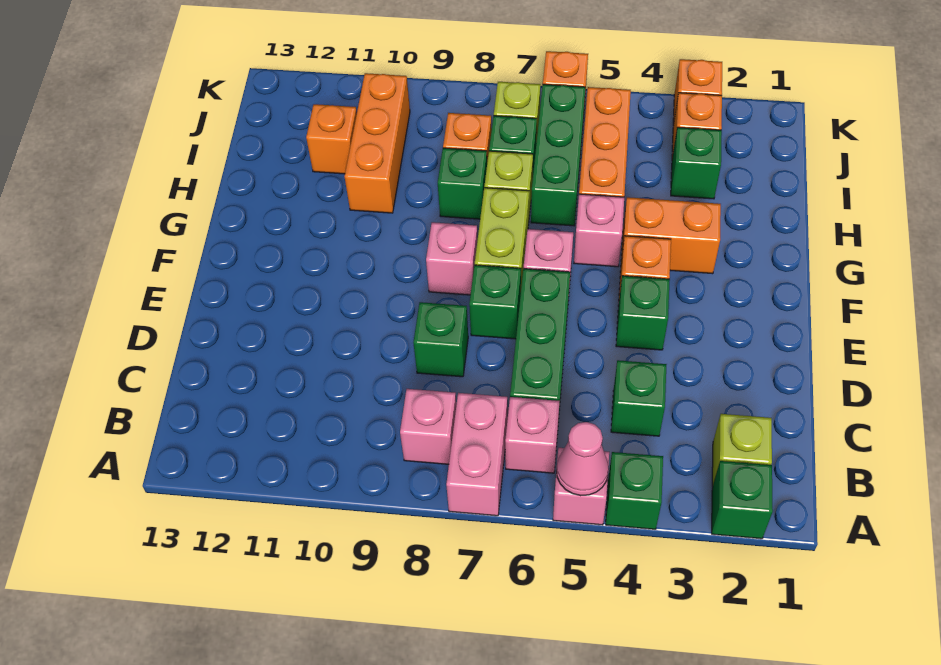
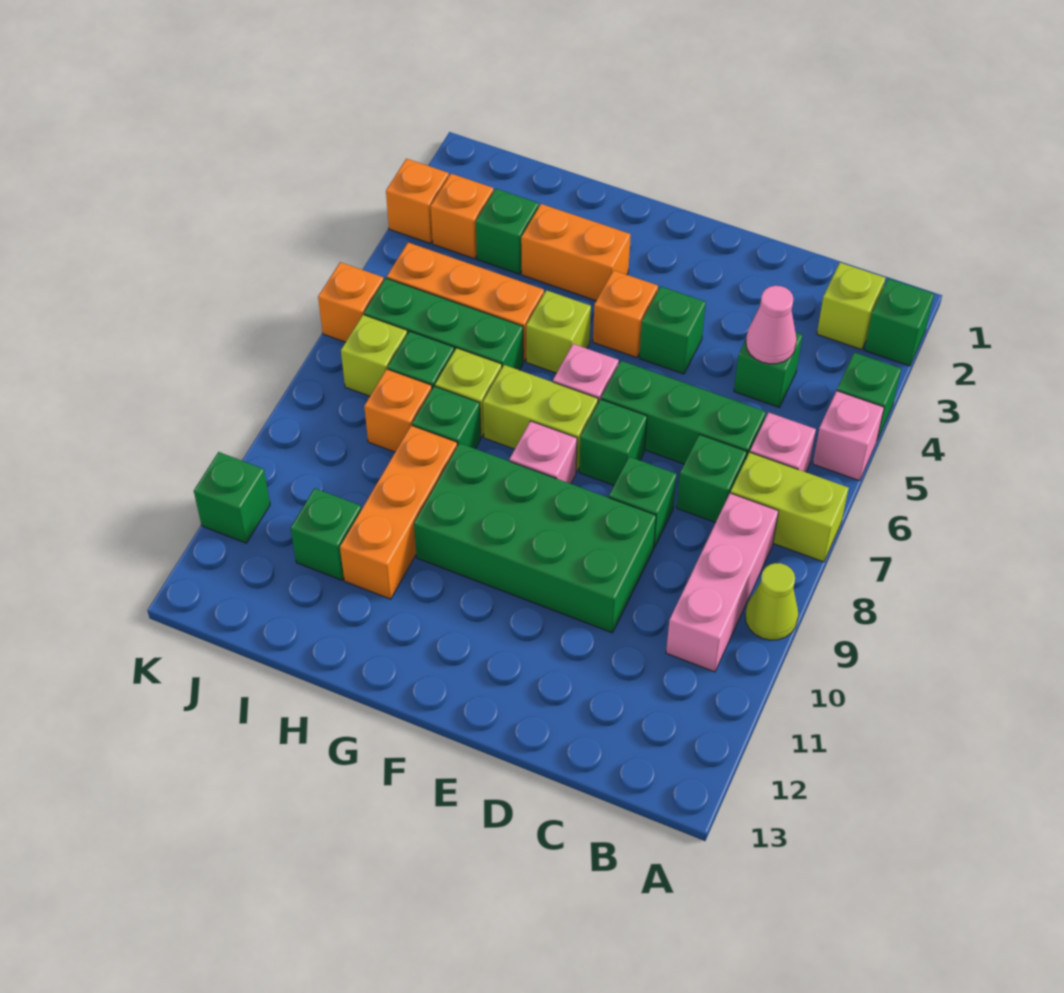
pink cone A5 level 2 -> pink cone C4 level 2
pink brick A7:B7 level 1 -> lime brick A7:B7 level 1
none -> lime cone A9 level 1
pink brick B8 level 1 -> pink brick B8:B10 level 1
none -> green brick C7 level 1
none -> green brick D9:G10 level 1
orange brick G3:G4 level 1 -> orange brick G3:H3 level 1
pink brick G5 level 1 -> lime brick G5 level 1
orange brick H10:J10 level 1 -> orange brick H9:H11 level 1
orange brick I11 level 1 -> green brick I11 level 1
none -> green brick K11 level 1

